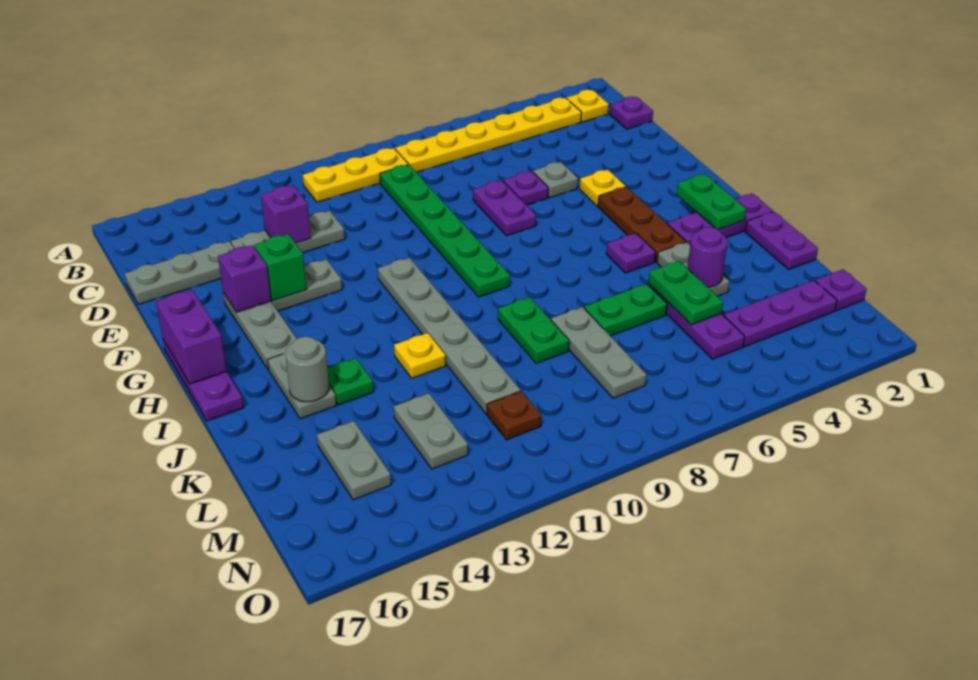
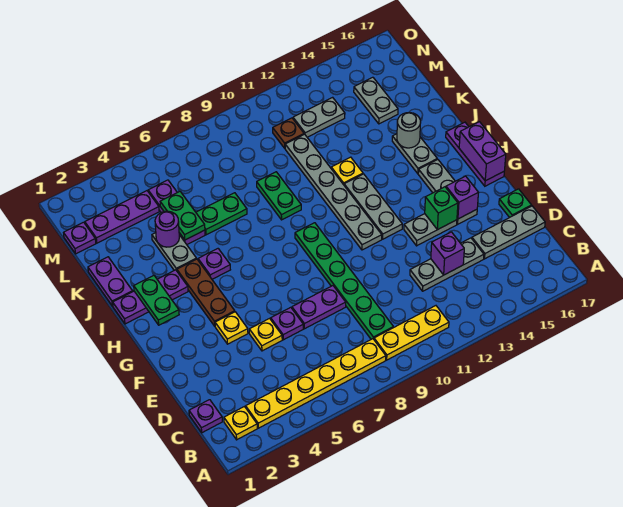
grey plate E5 level 1 -> yellow plate E5 level 1
purple plate E7:F7 level 1 -> purple plate E7:E8 level 1
green plate J14 level 1 -> green plate E17 level 1
grey plate K8:M8 level 1 -> grey plate G12:I12 level 1
grey plate L13:M13 level 1 -> grey plate M12:M13 level 1

